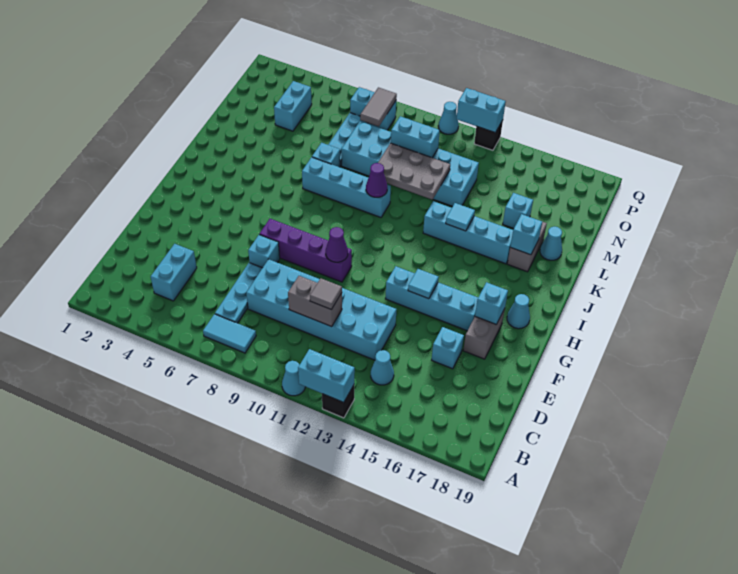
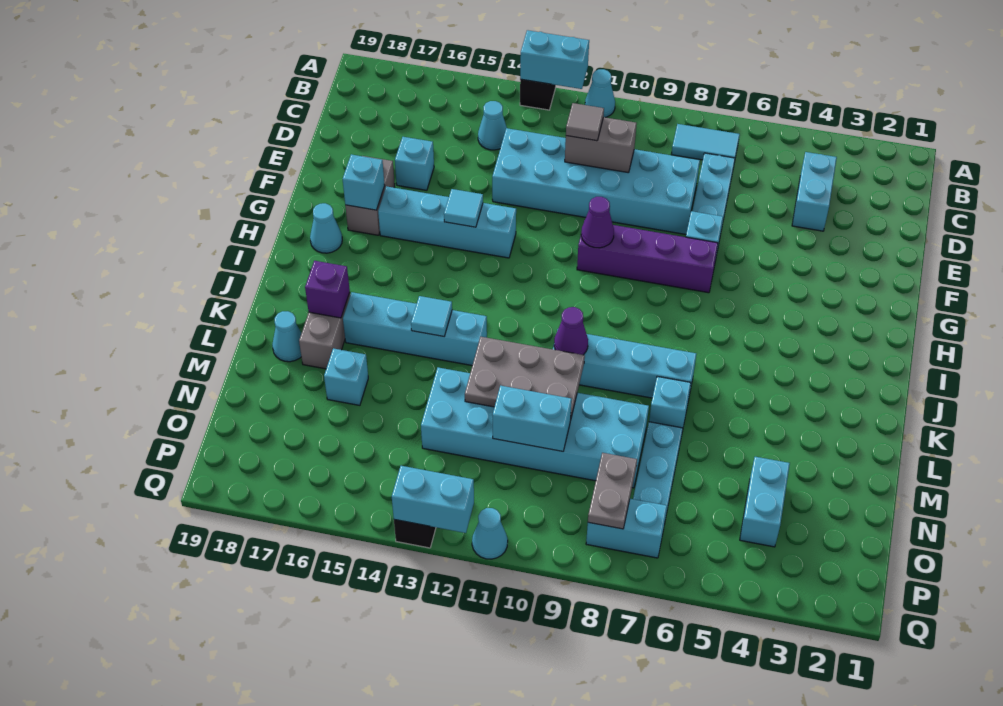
cyan brick K17 level 2 -> purple brick K17 level 2
grey tile O8:P8 level 2 -> grey plate O8:P8 level 2

